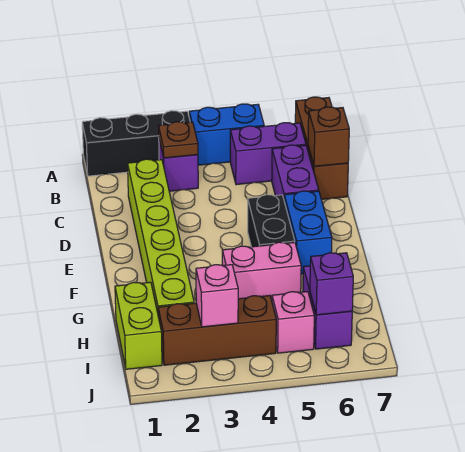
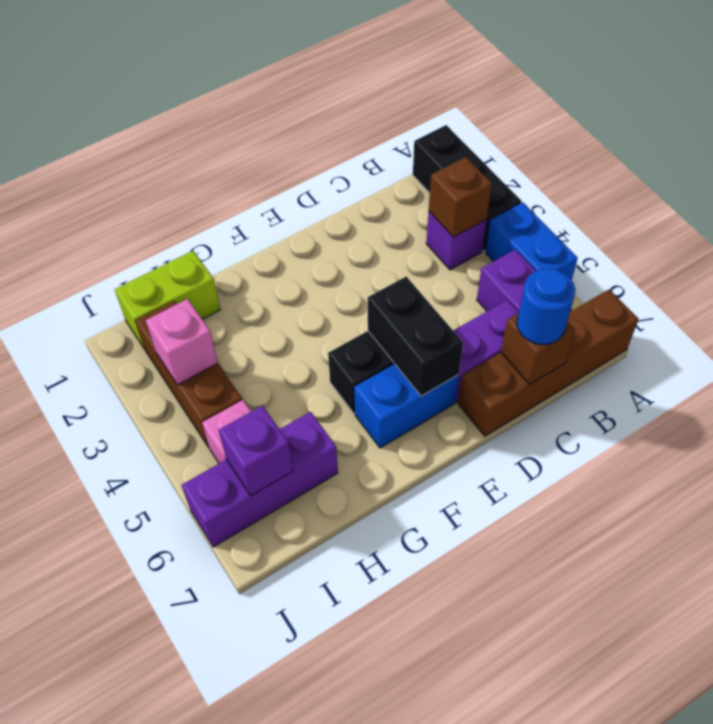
brown brick A7:C7 level 1 -> brown brick A7:D7 level 1
brown plate B3 level 2 -> brown brick B3 level 2
lime brick C2:H2 level 1 -> none
none -> blue round brick C7 level 3
none -> black brick E5:E6 level 2
pink brick G4:G5 level 1 -> none
purple brick H6:I6 level 1 -> purple brick H6:J6 level 1

